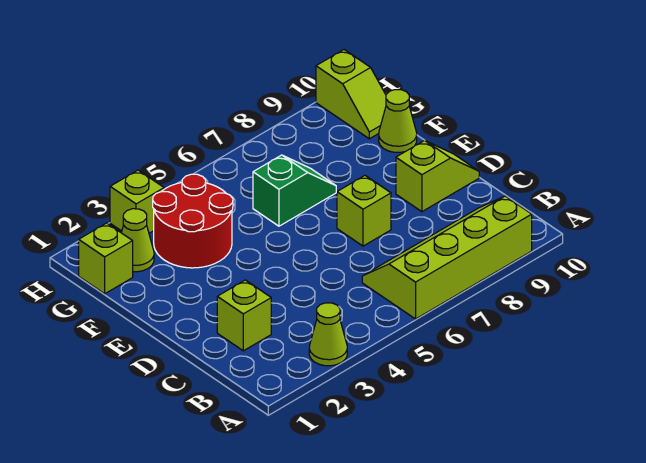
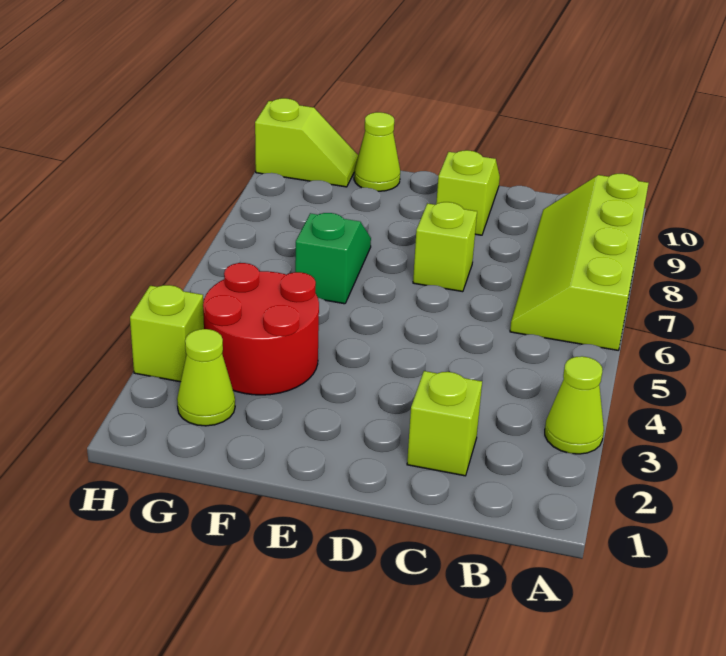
lime brick G1 level 1 -> none

